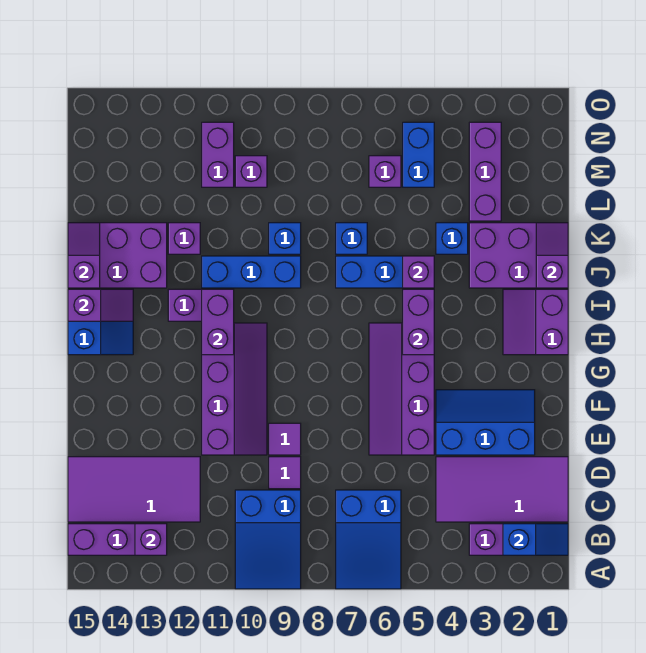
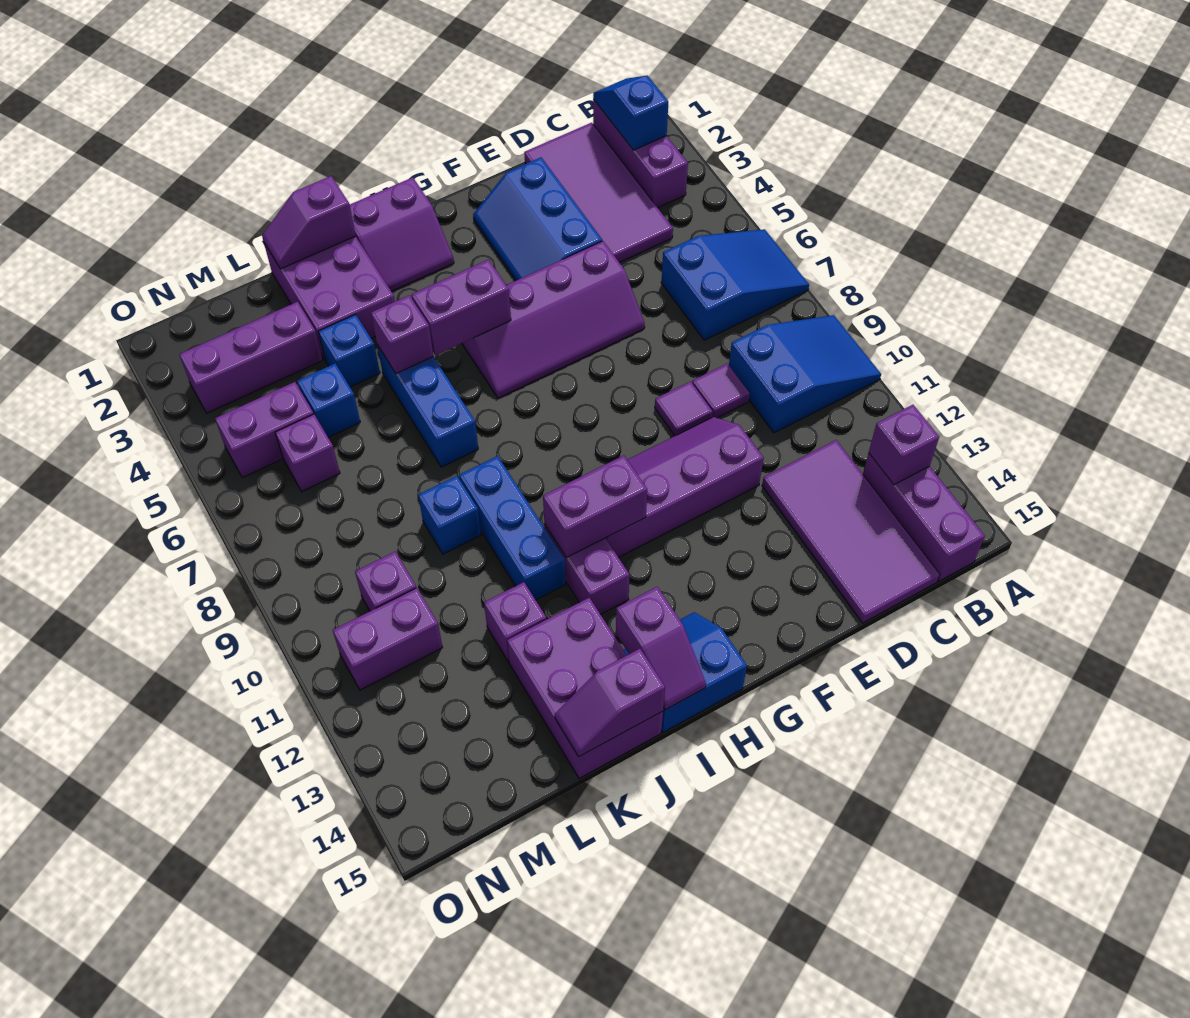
purple slope I14:I15 level 2 top 15 -> purple slope I14:I15 level 2 top 14
blue brick K7 level 1 -> blue brick L5 level 1
blue brick M5:N5 level 1 -> purple brick M5:N5 level 1

